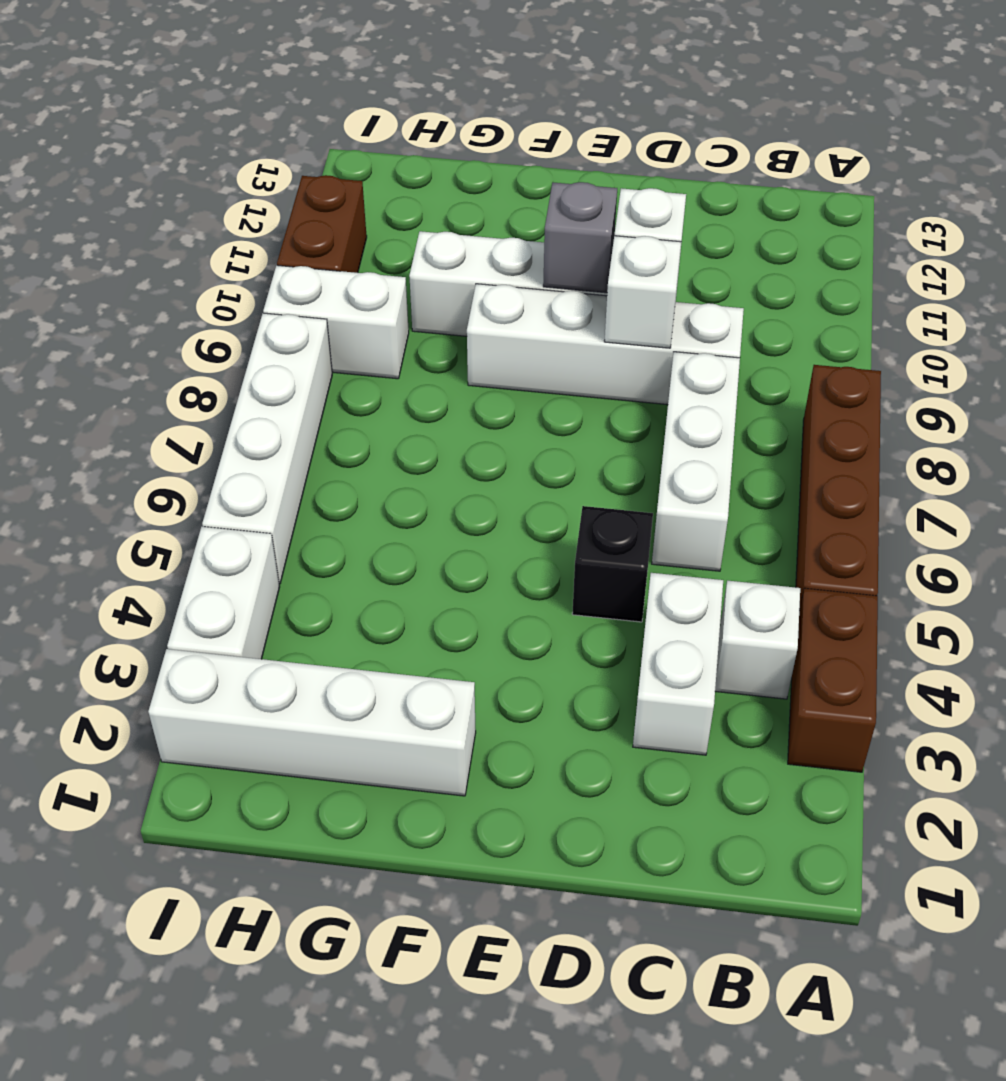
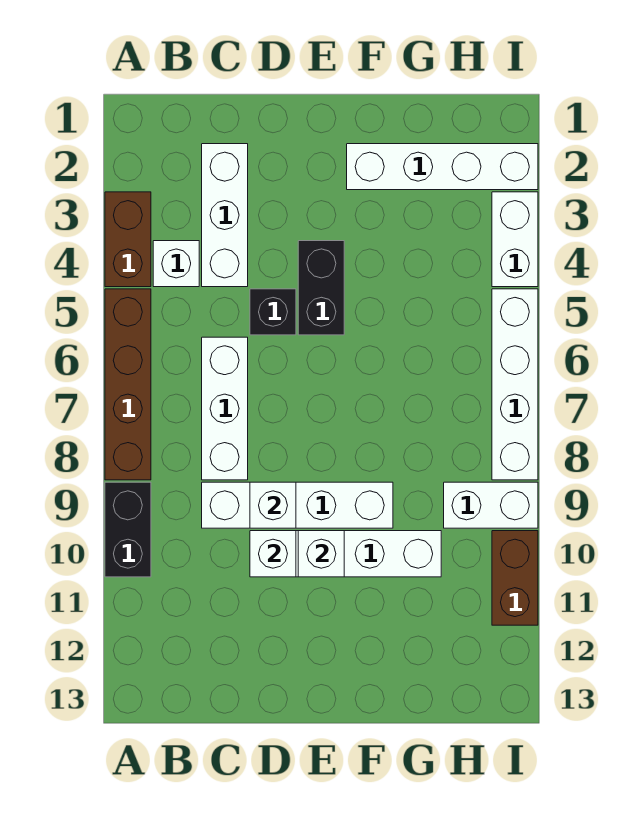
none -> black brick A9:A10 level 1
white brick C3:C4 level 1 -> white brick C2:C4 level 1
none -> black brick E4:E5 level 1
grey brick E10 level 2 -> white brick E10 level 2

